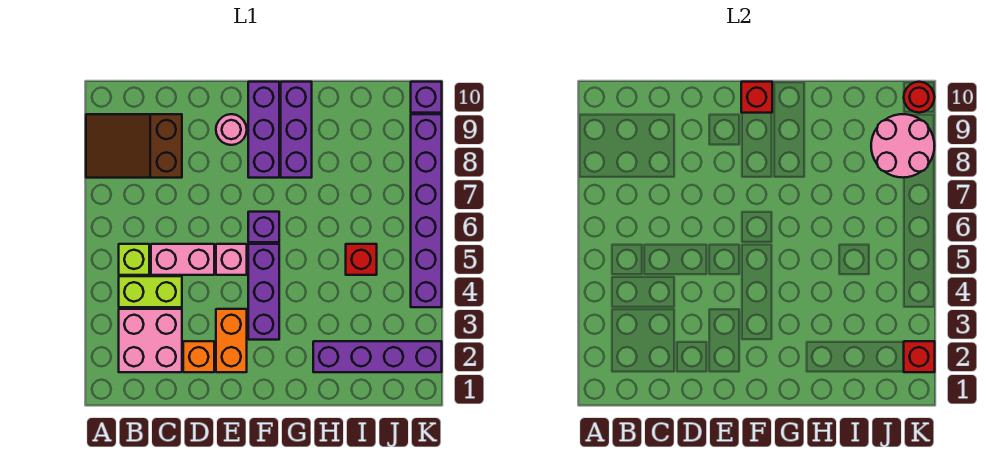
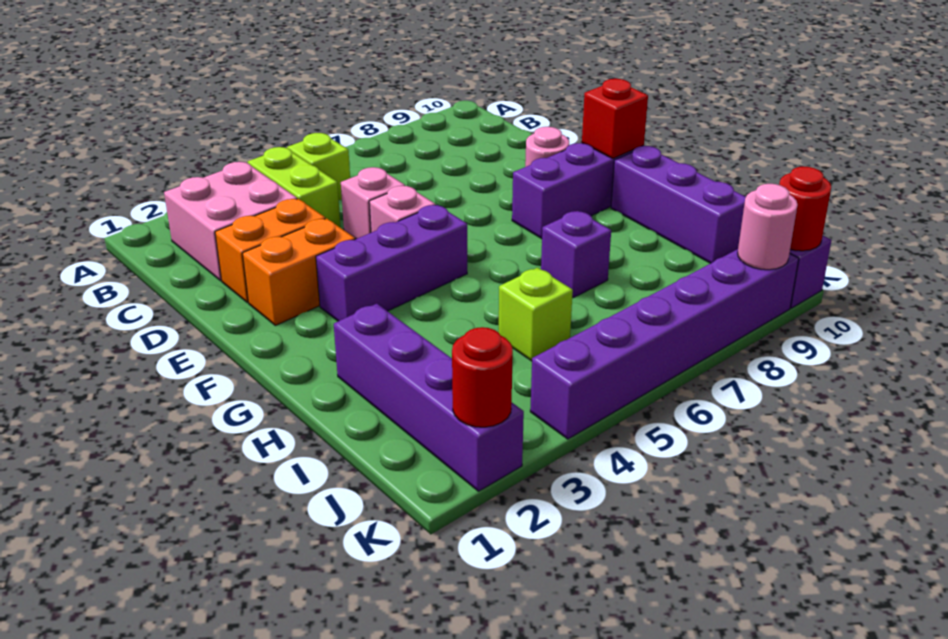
brown slope A8:C9 level 1 top C -> none
pink brick C5:D5 level 1 -> pink brick D5 level 1
orange brick D2 level 1 -> orange brick D2:D3 level 1
purple brick F6 level 1 -> purple brick H7 level 1
purple brick G8:G10 level 1 -> purple brick G10:I10 level 1
red brick I5 level 1 -> lime brick I5 level 1
pink round brick J8:K9 level 2 -> pink round brick K9 level 2
red brick K2 level 2 -> red round brick K2 level 2

